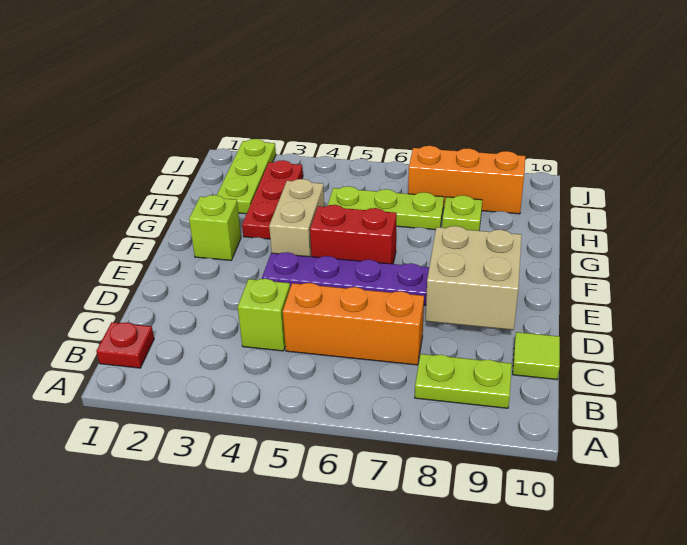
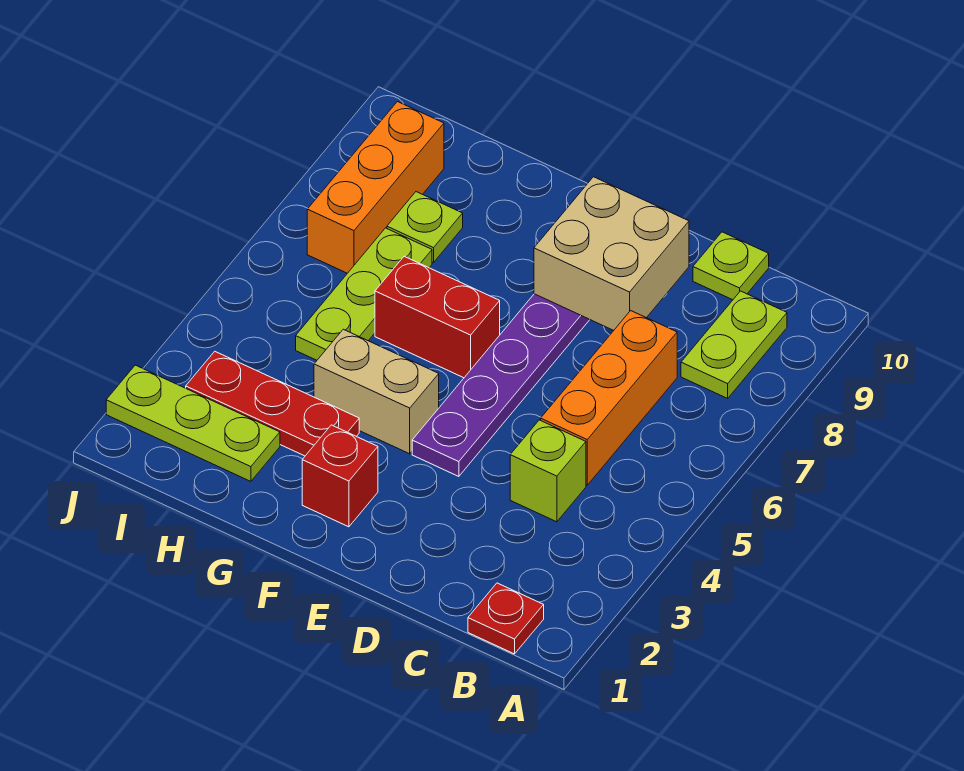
lime tile C10 level 1 -> lime plate C10 level 1
lime brick F2 level 1 -> red brick F2 level 1
red brick F5:F6 level 1 -> red brick F6:G6 level 1

